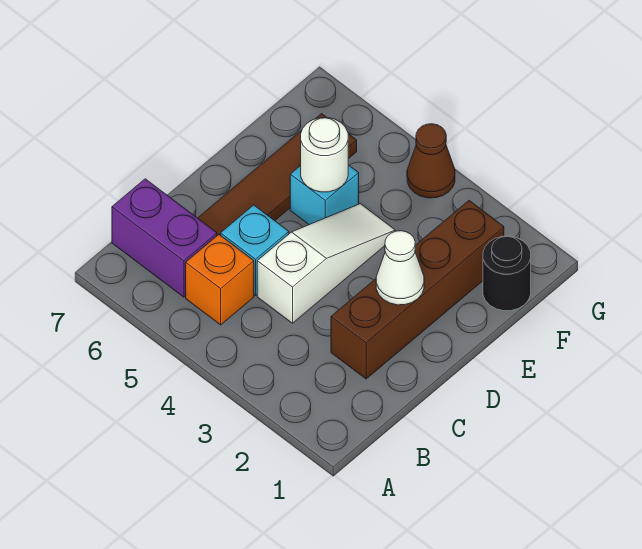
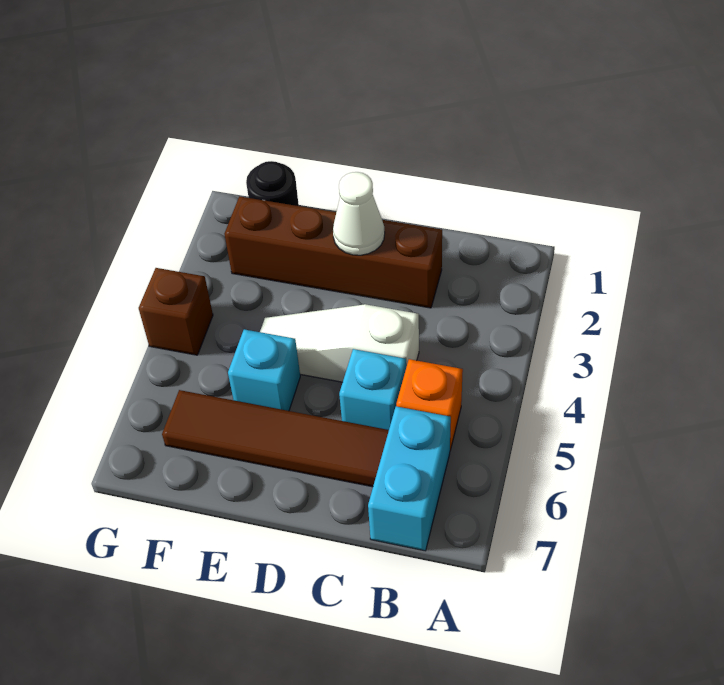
purple brick B6:B7 level 1 -> cyan brick B6:B7 level 1
white round brick E5 level 2 -> none
brown cone G4 level 1 -> brown brick G4 level 1

